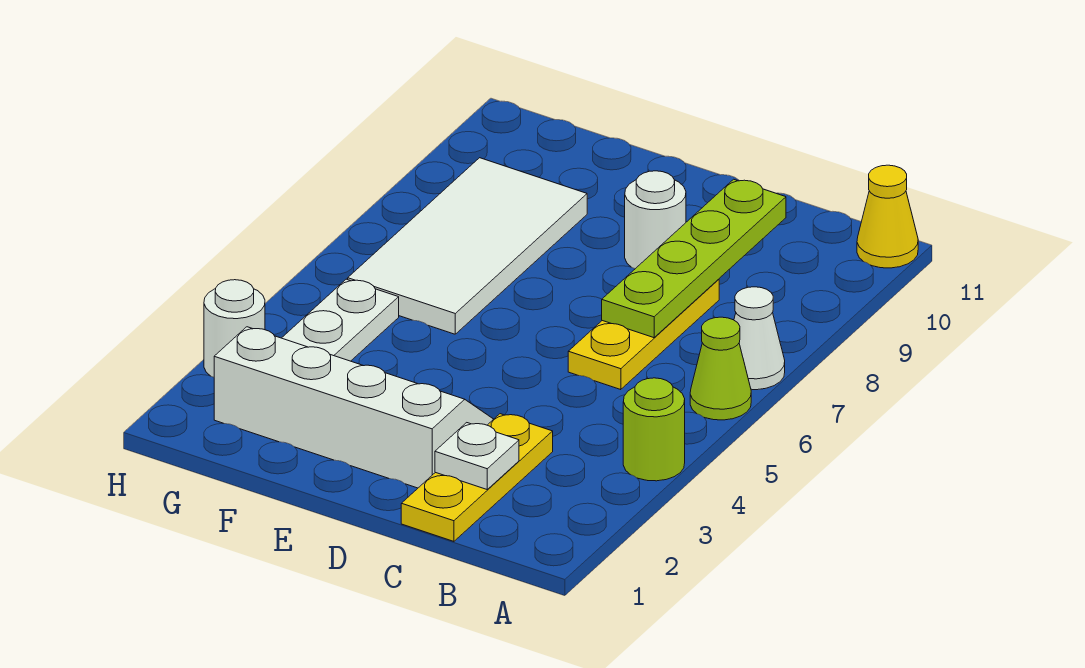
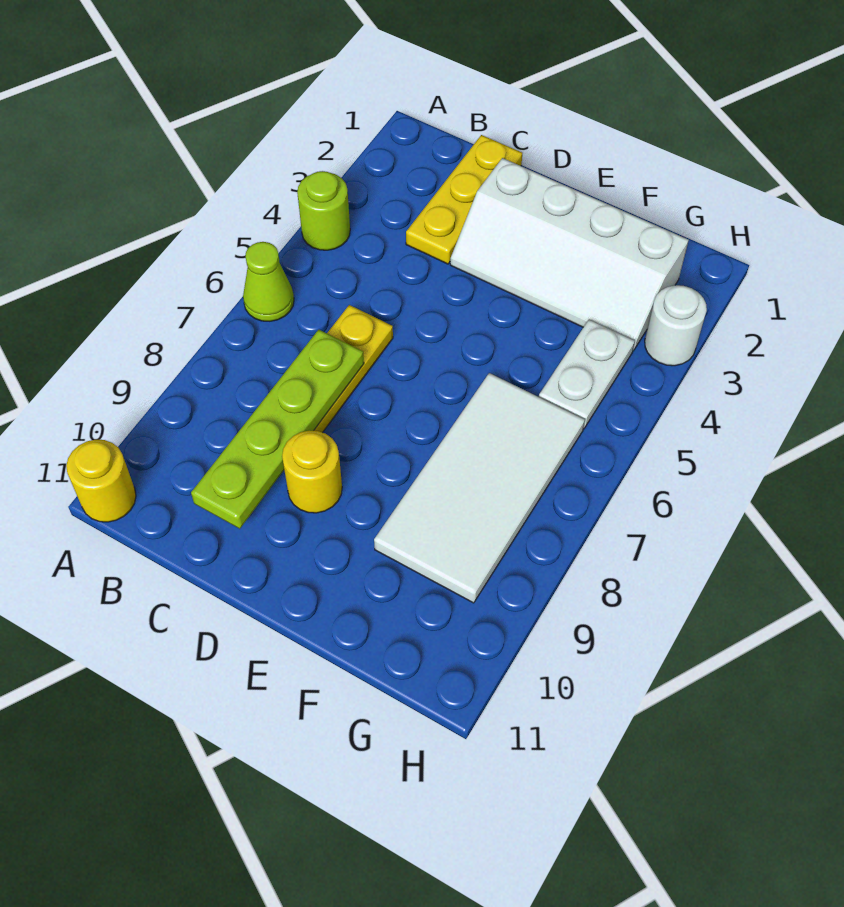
white cone A7 level 1 -> none
yellow cone A11 level 1 -> yellow round brick A11 level 1
white plate C2 level 2 -> none
white round brick D9 level 1 -> yellow round brick D9 level 1

